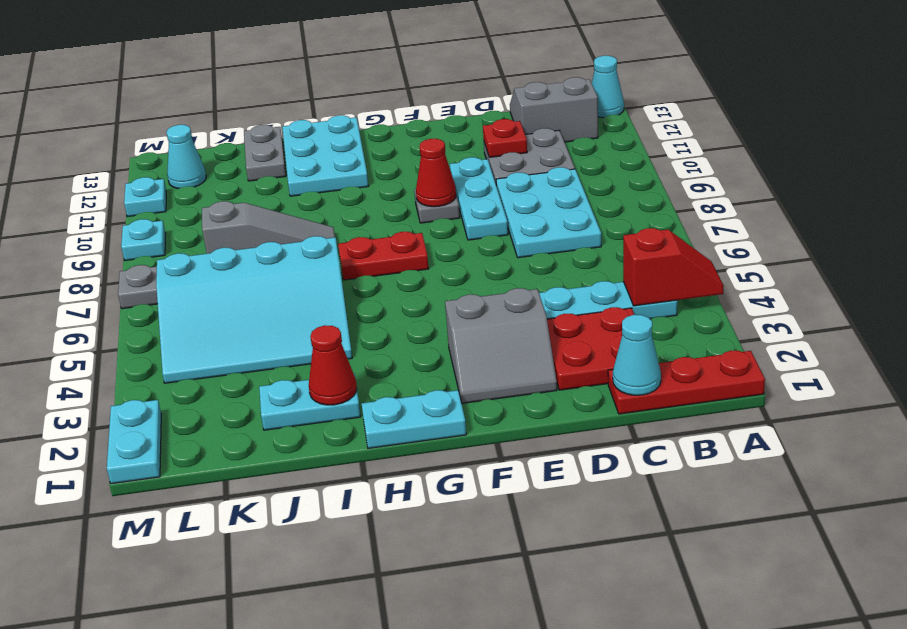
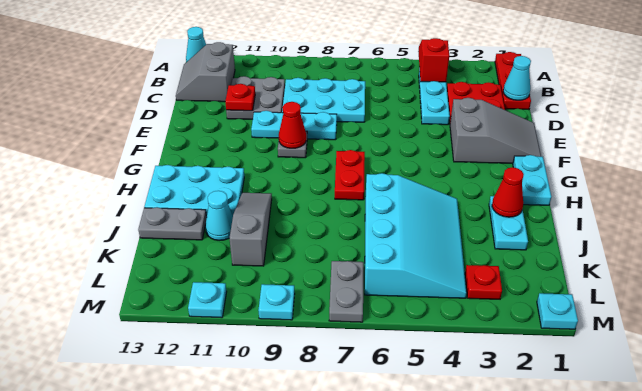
grey slope E2:F3 level 1 top 3 -> grey slope E1:F3 level 1 top 3
grey slope I8:K8 level 1 top K -> grey slope I10:K10 level 1 top K
none -> red plate L3 level 1
cyan cone L12 level 1 -> cyan cone J11 level 1
cyan plate M1:M2 level 1 -> cyan plate M1 level 1

